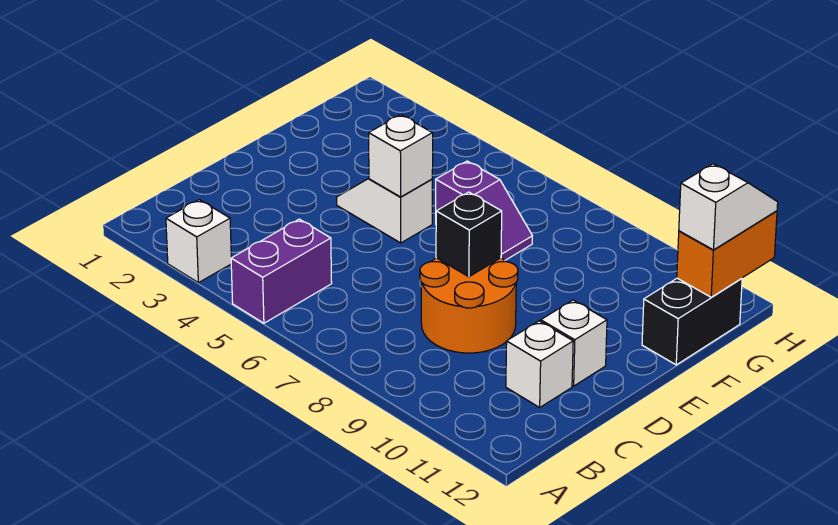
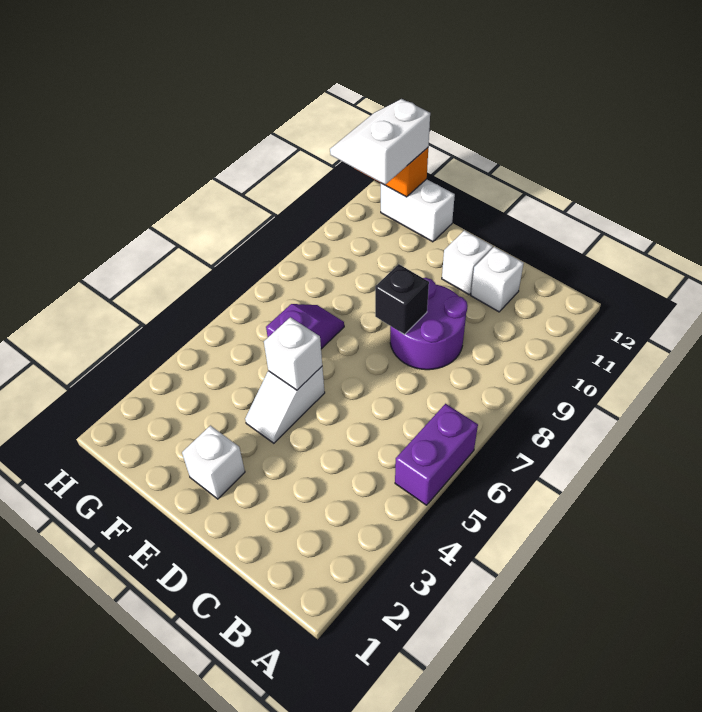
white brick A3 level 1 -> white brick E2 level 1
purple brick A5:B5 level 1 -> purple brick A5:A6 level 1
orange round brick C8:D9 level 1 -> purple round brick C8:D9 level 1
black brick F12:G12 level 1 -> white brick F12:G12 level 1
white slope G12:H12 level 3 top G -> white slope G11:H12 level 3 top G

